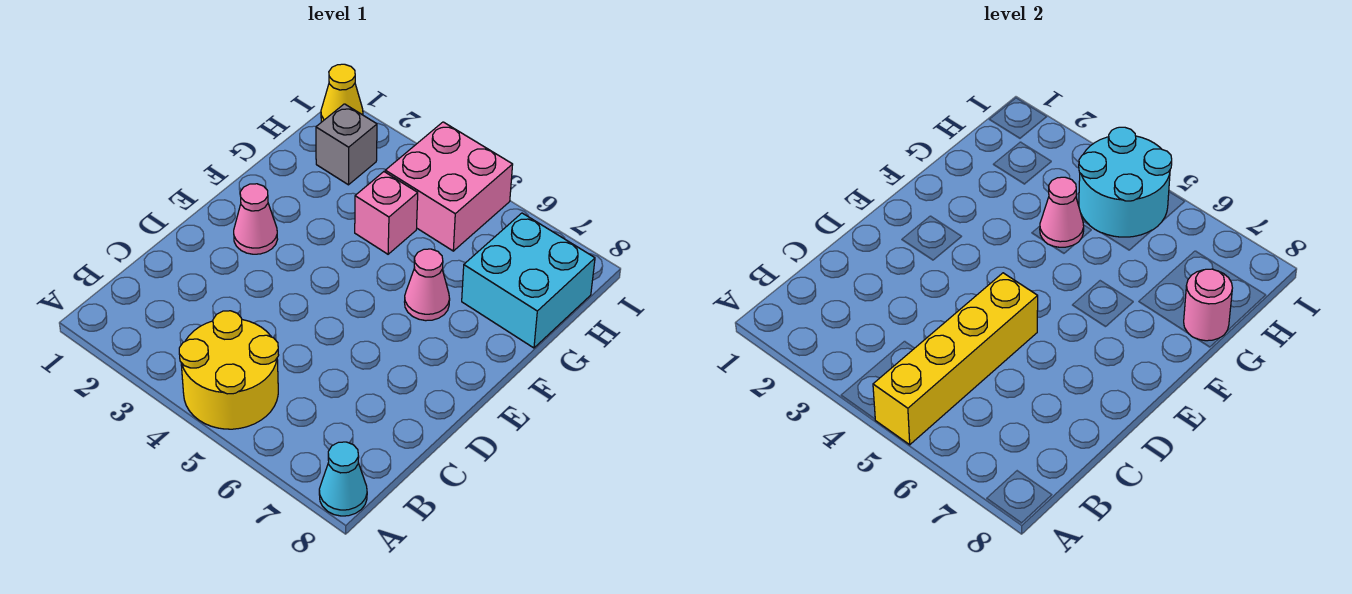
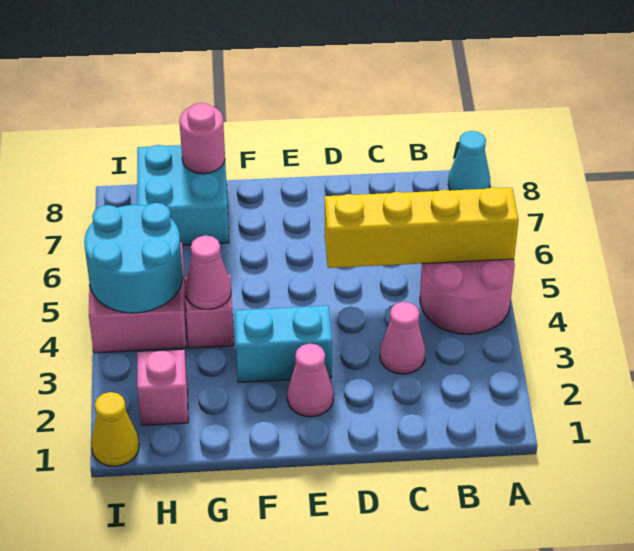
yellow round brick A4:B5 level 1 -> pink round brick A4:B5 level 1
none -> cyan brick E3:F3 level 1
pink cone F6 level 1 -> pink cone C3 level 1
grey brick H2 level 1 -> pink brick H2 level 1

